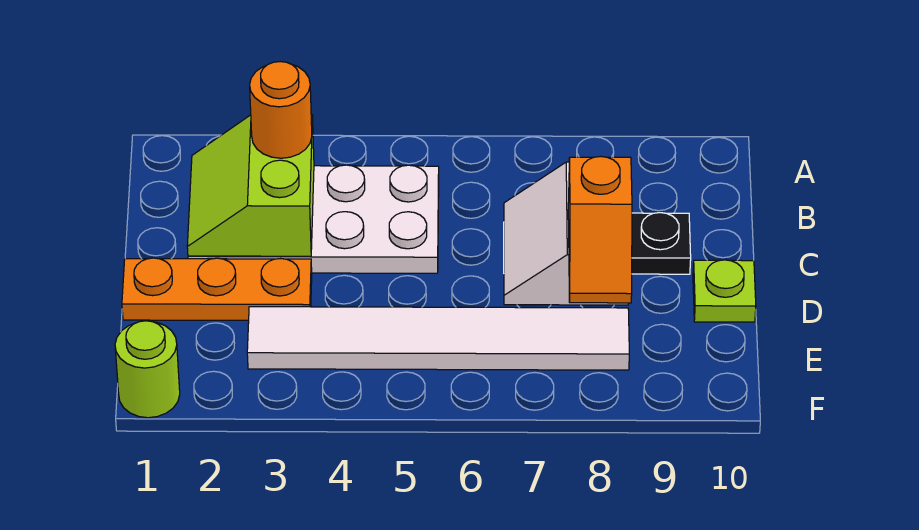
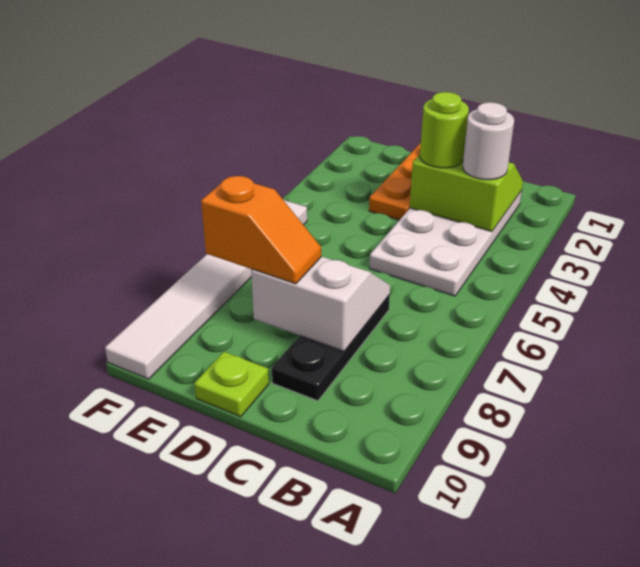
orange round brick B3 level 3 -> white round brick B3 level 3
orange slope D8:E8 level 3 top D -> orange slope D8:E8 level 3 top E
white tile E3:E8 level 1 -> white tile F5:F10 level 1
lime round brick F1 level 1 -> lime round brick C3 level 3

